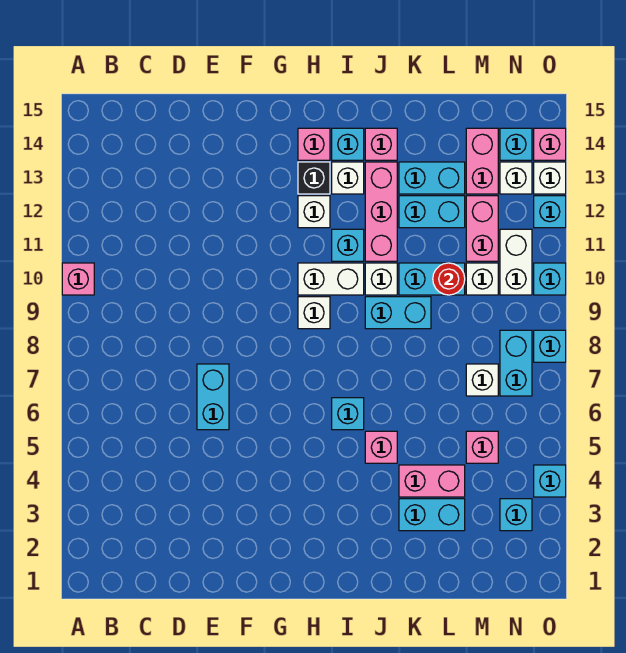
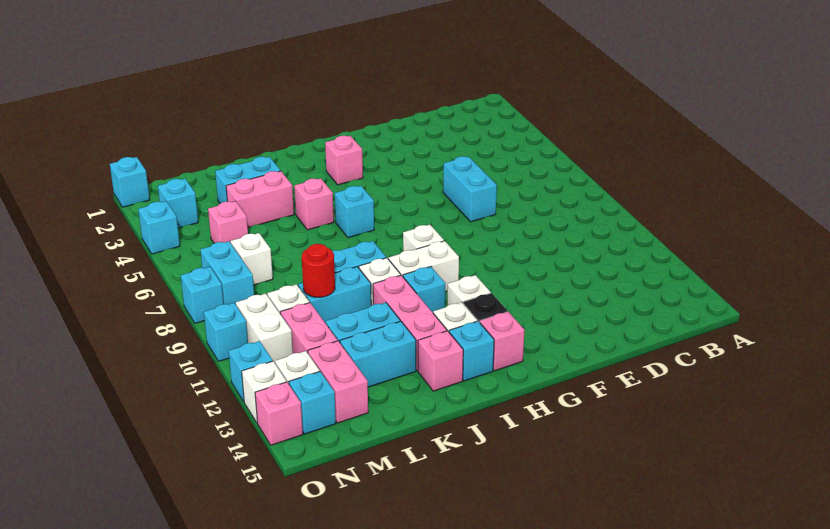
pink brick A10 level 1 -> pink brick H3 level 1
none -> cyan brick O1 level 1

